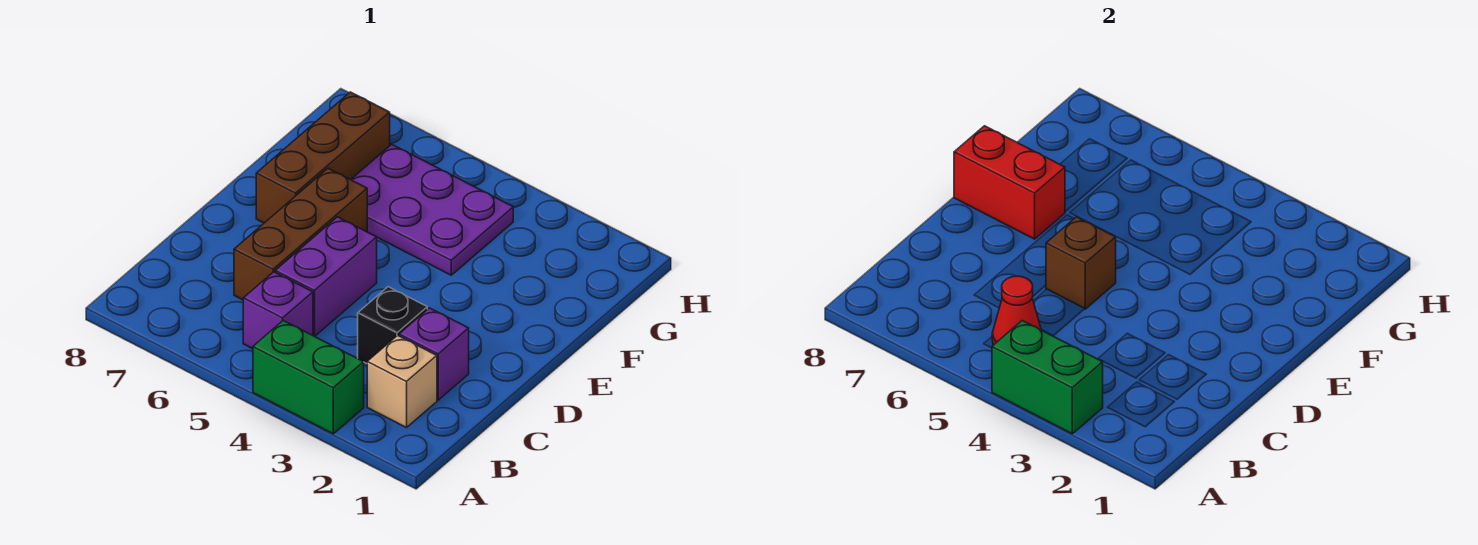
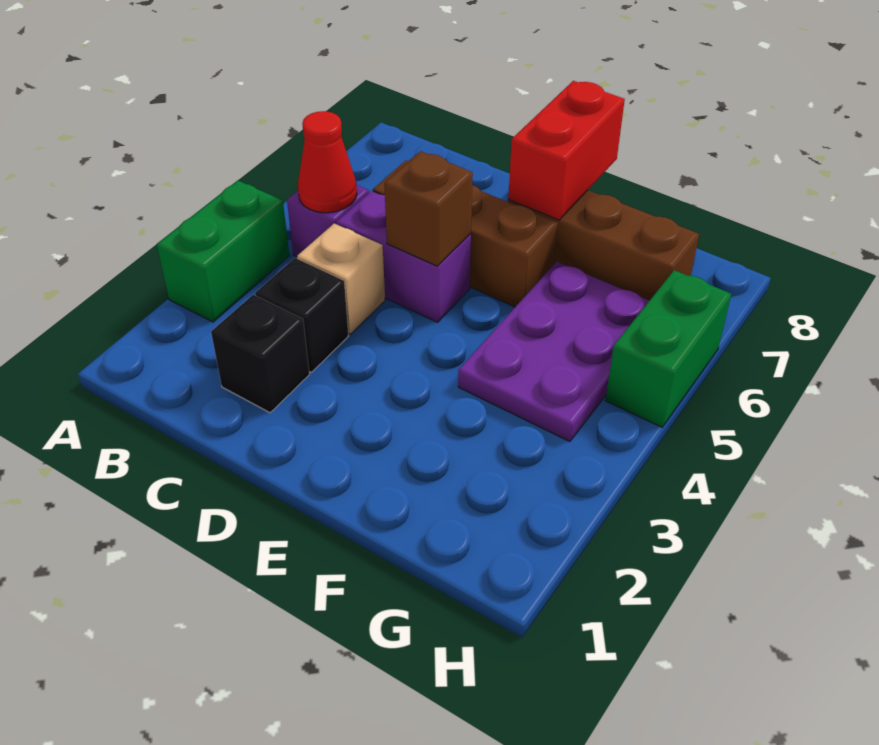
green brick A3:A4 level 2 -> green brick H5:H6 level 1
tan brick B2 level 1 -> tan brick C4 level 1
purple brick C2 level 1 -> black brick C2 level 1

